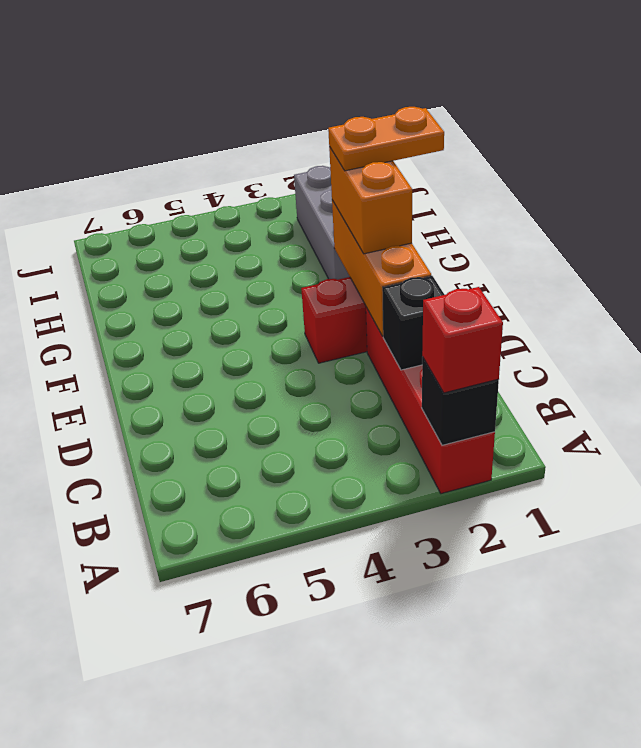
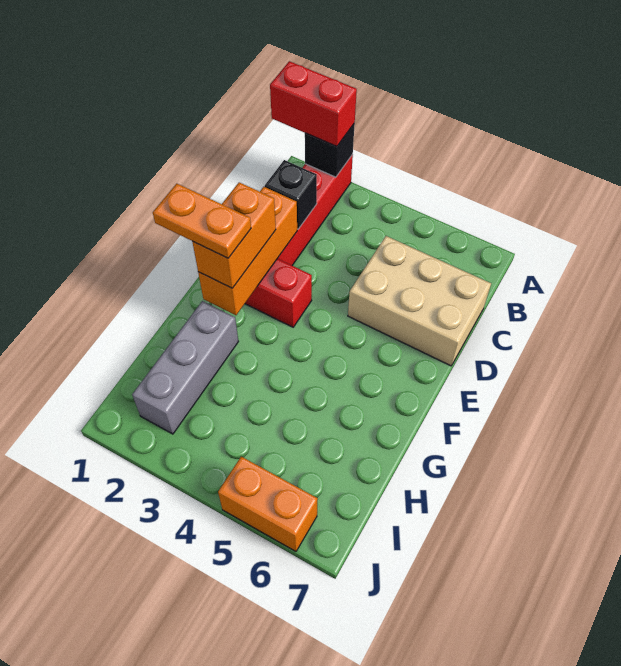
red brick A2 level 3 -> red brick A1:A2 level 3
none -> tan brick C5:D7 level 1
none -> orange brick J5:J6 level 1

